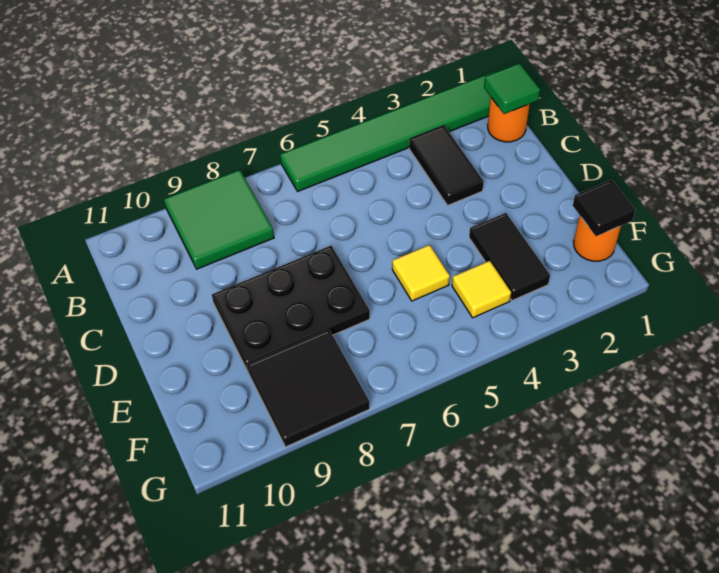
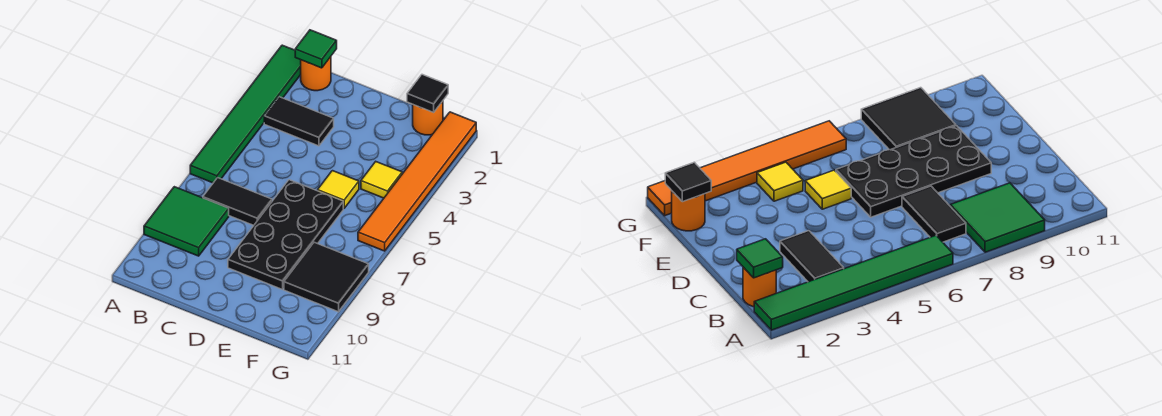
black plate D7:E9 level 1 -> black plate D6:E9 level 1
black tile E3:F3 level 1 -> black tile B7:C7 level 1
none -> orange tile G1:G6 level 1

